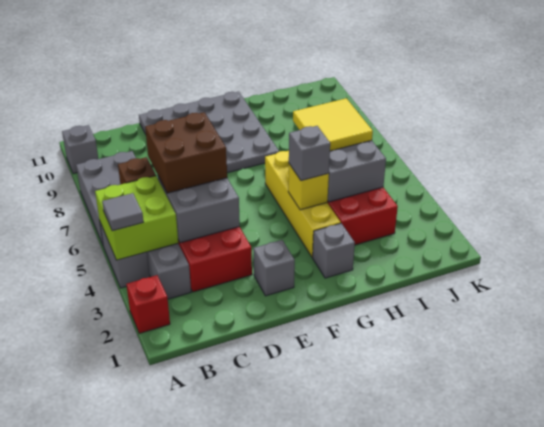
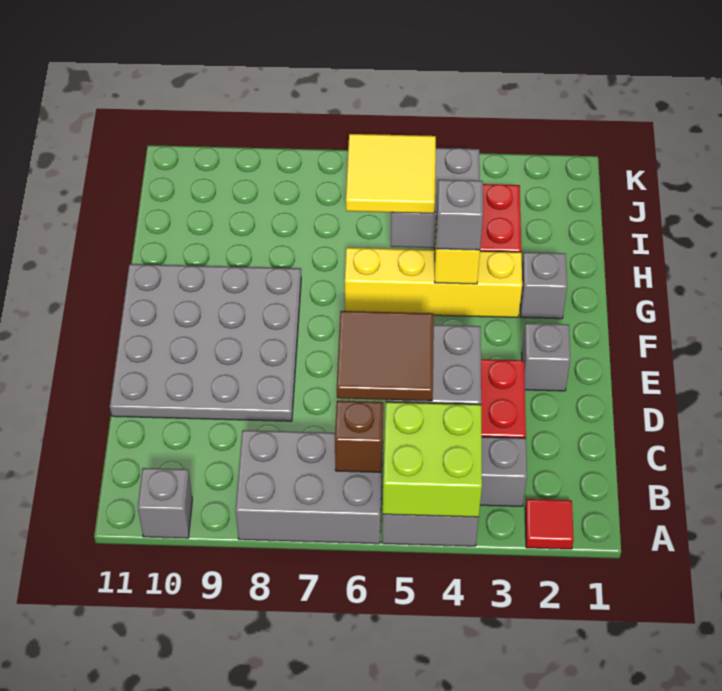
red brick A2 level 1 -> red tile A2 level 1
grey tile A4 level 3 -> none
brown brick C5:D6 level 3 -> brown tile C5:D6 level 3

